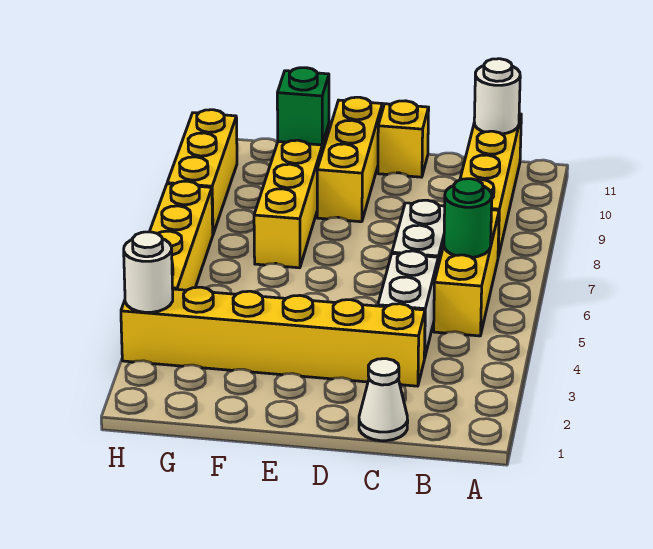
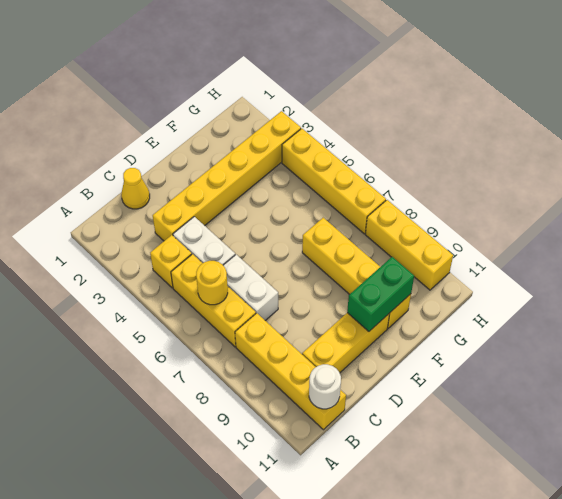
green round brick B6 level 2 -> yellow round brick B6 level 2
white cone C1 level 1 -> yellow cone C1 level 1
yellow brick D11 level 1 -> yellow brick B4 level 1
yellow brick E9:E11 level 1 -> yellow brick C10:E10 level 1
green brick F10 level 2 -> green brick E10:F10 level 2
white round brick H3 level 2 -> none

